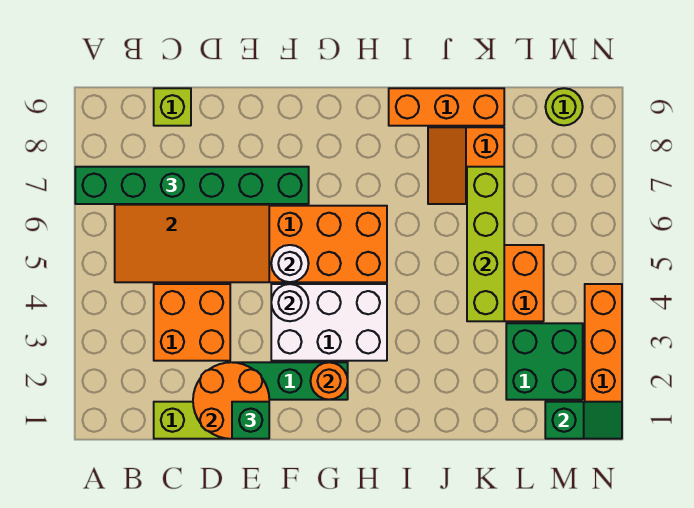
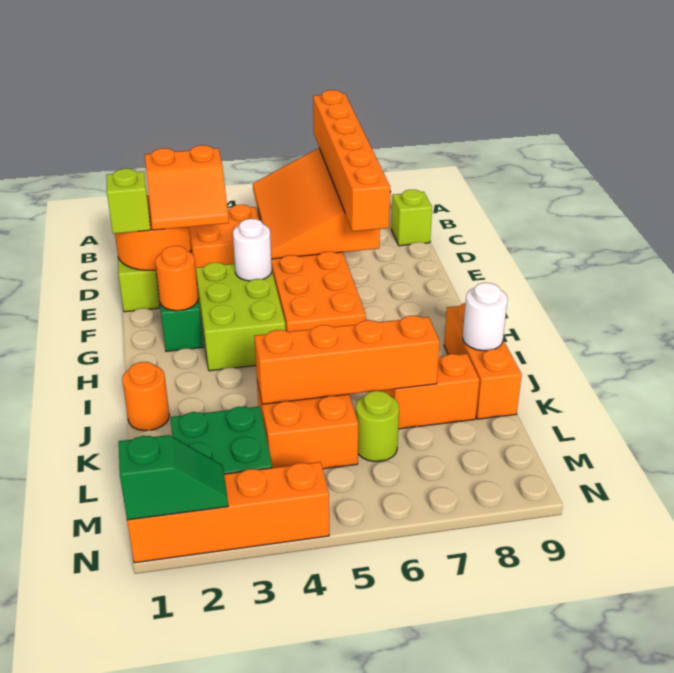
green brick A7:F7 level 3 -> orange brick A7:F7 level 3
none -> orange slope D2:E3 level 3 top D
green brick E1 level 3 -> lime brick E1 level 3
white brick F3:H4 level 1 -> lime brick F3:H4 level 1
white round brick F5 level 2 -> white round brick J9 level 2
none -> orange round brick J1 level 1
lime brick K4:K7 level 2 -> orange brick K4:K7 level 2
green slope M1:N1 level 2 top M -> green slope N1:N2 level 2 top 1
lime round brick M9 level 1 -> lime round brick L6 level 1

